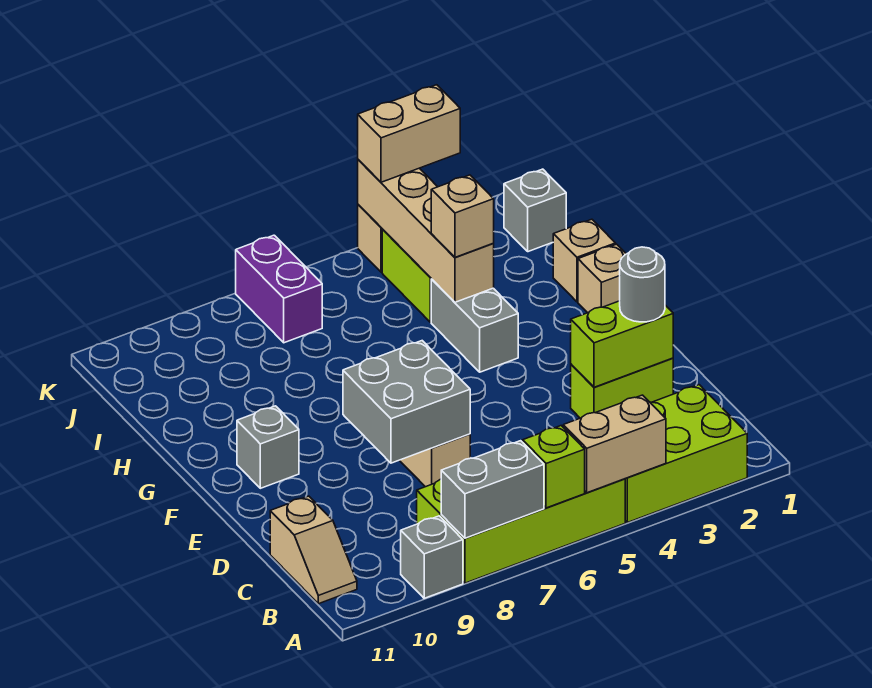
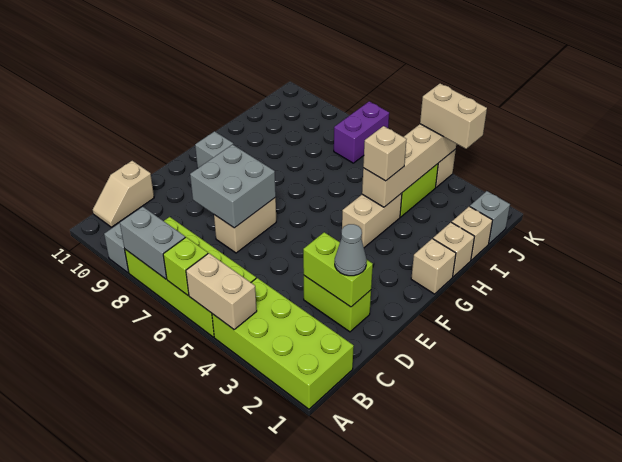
lime brick A2:B4 level 1 -> lime brick A1:B4 level 1
grey round brick D2 level 3 -> grey cone D2 level 3
grey brick G4:H4 level 1 -> tan brick G4:H4 level 1
none -> tan brick I1 level 1

